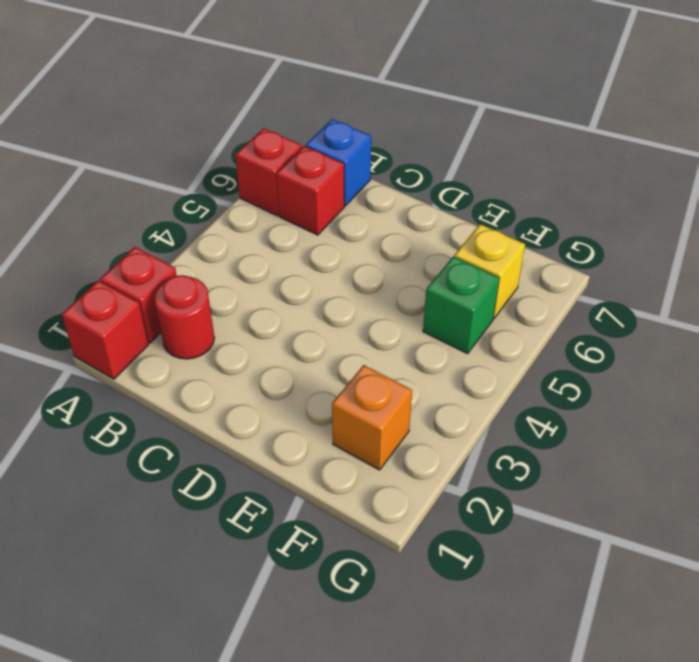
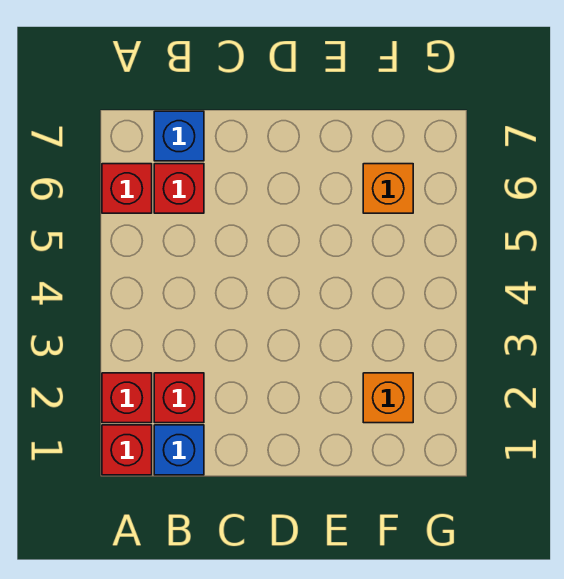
none -> blue brick B1 level 1
red round brick B2 level 1 -> red brick B2 level 1
green brick F5 level 1 -> none
yellow brick F6 level 1 -> orange brick F6 level 1

